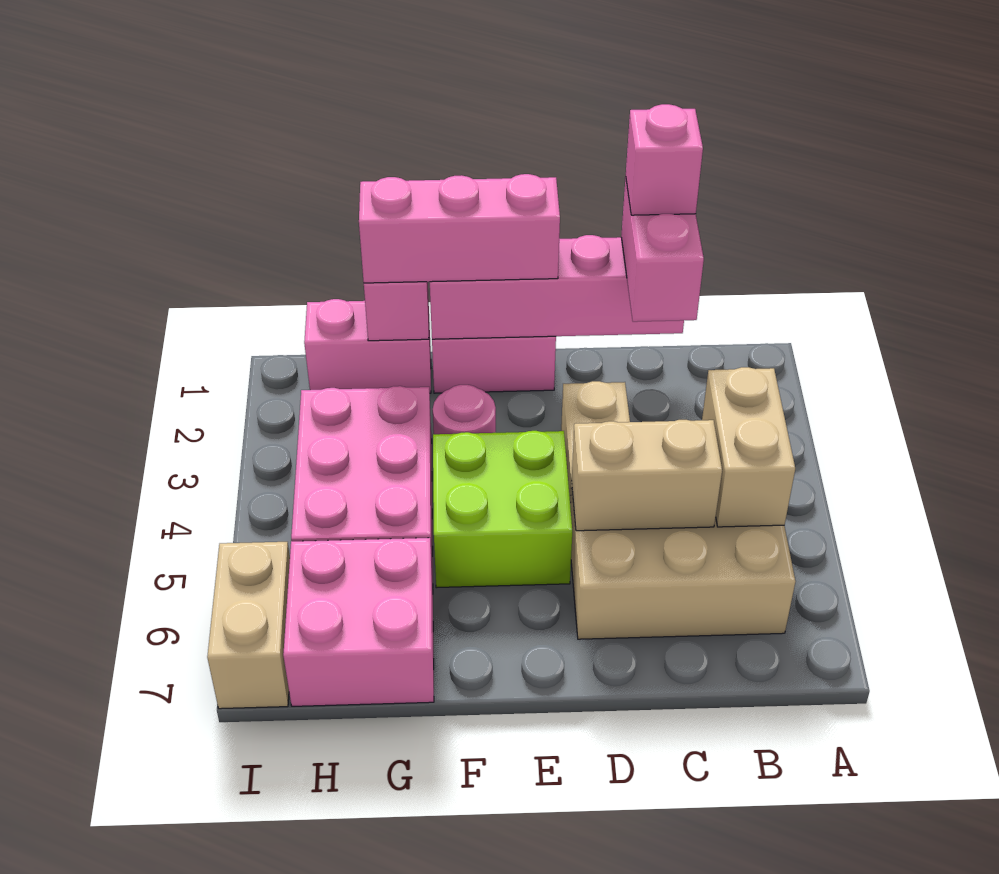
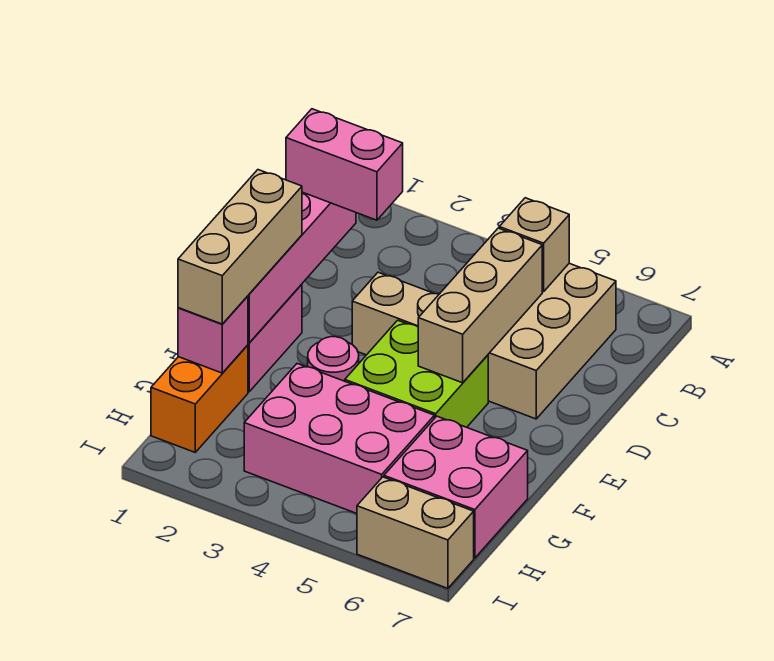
tan brick B4:B5 level 2 -> tan brick B5 level 2
pink brick C1 level 4 -> none
tan brick C5:D5 level 2 -> tan brick C5:E5 level 2
pink brick E1:G1 level 3 -> tan brick E1:G1 level 3
pink brick G1:H1 level 1 -> orange brick G1:H1 level 1

